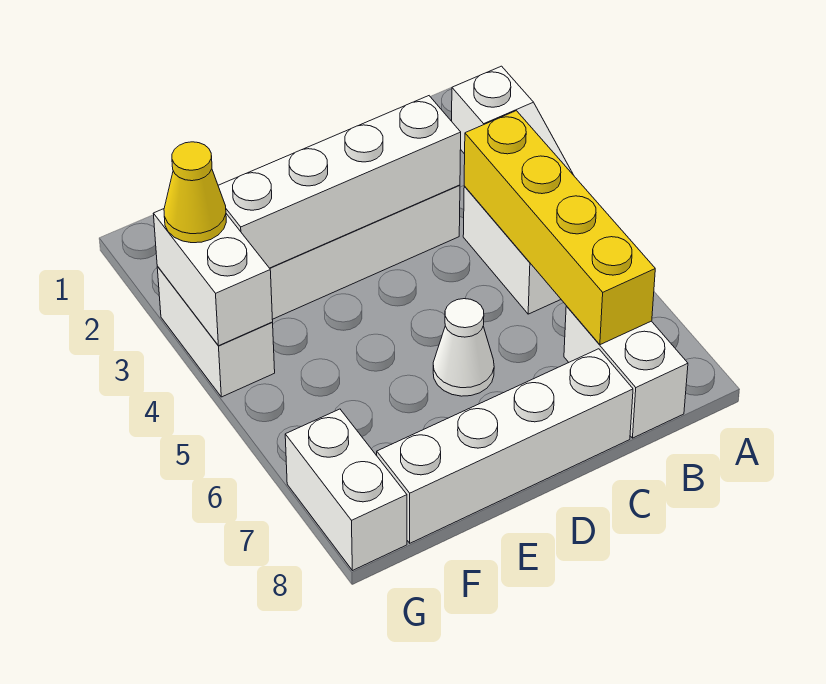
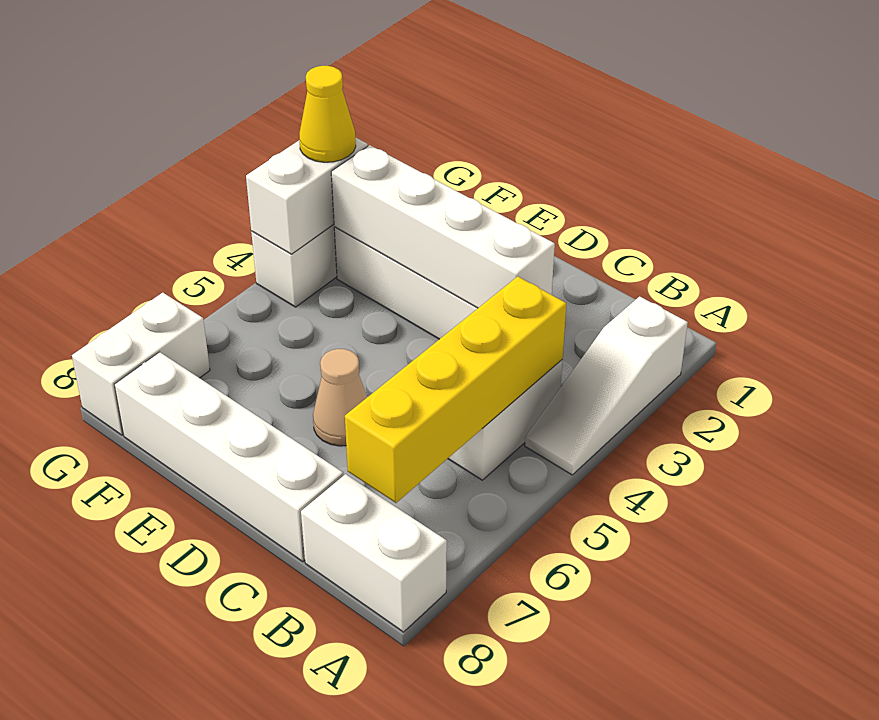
white brick B7:B8 level 1 -> white brick A8:B8 level 1
white cone D6 level 1 -> tan cone D6 level 1

